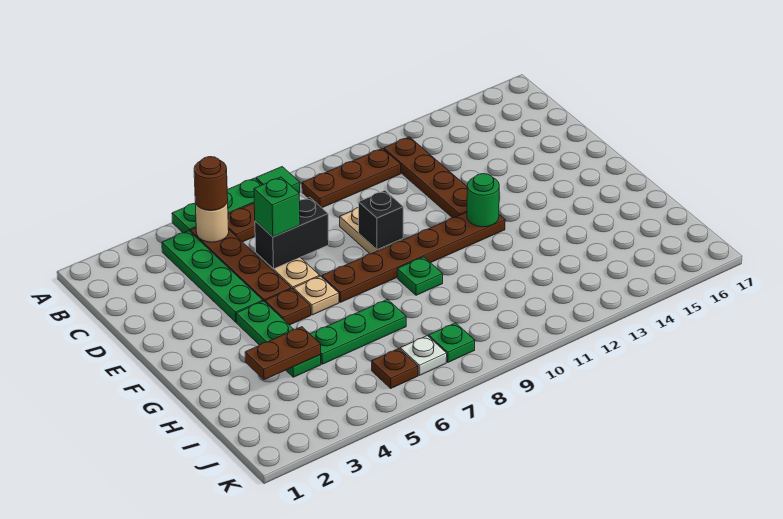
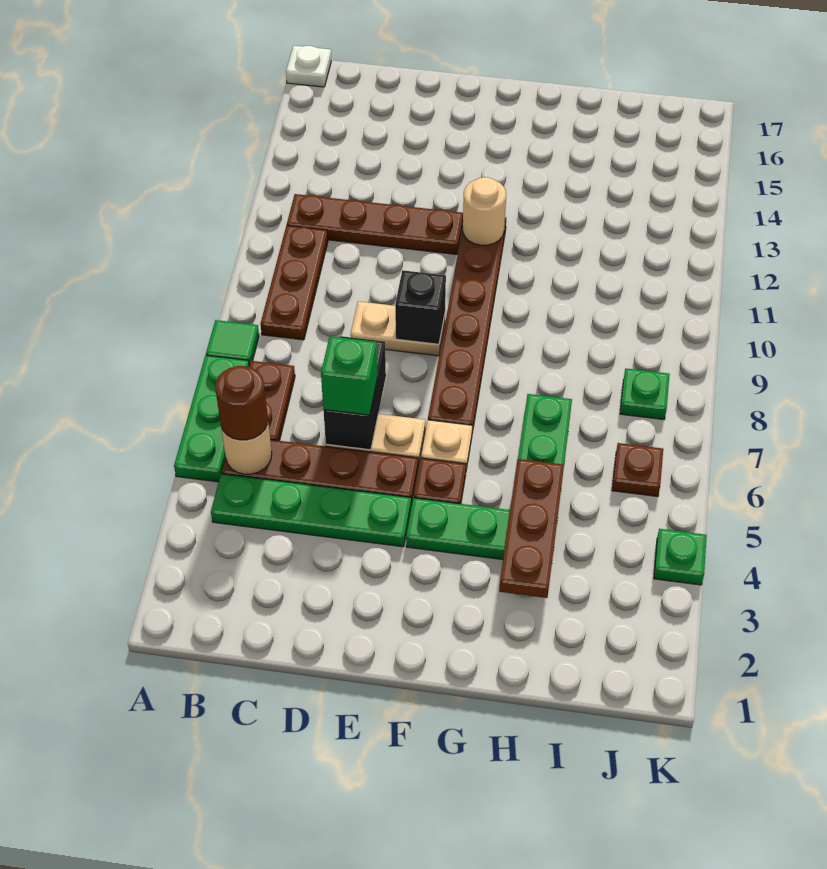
green round brick F12 level 2 -> tan round brick F12 level 2
green plate G9 level 1 -> green plate K4 level 1
brown plate H3:H4 level 2 -> brown plate H3:H5 level 2
white plate J7 level 1 -> white plate A17 level 1

